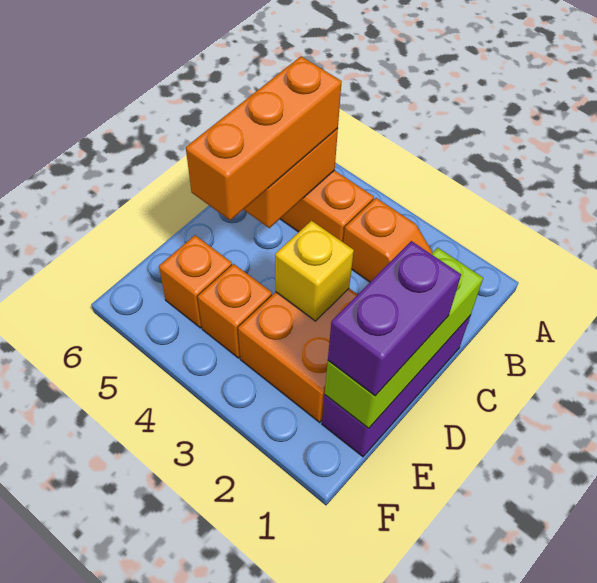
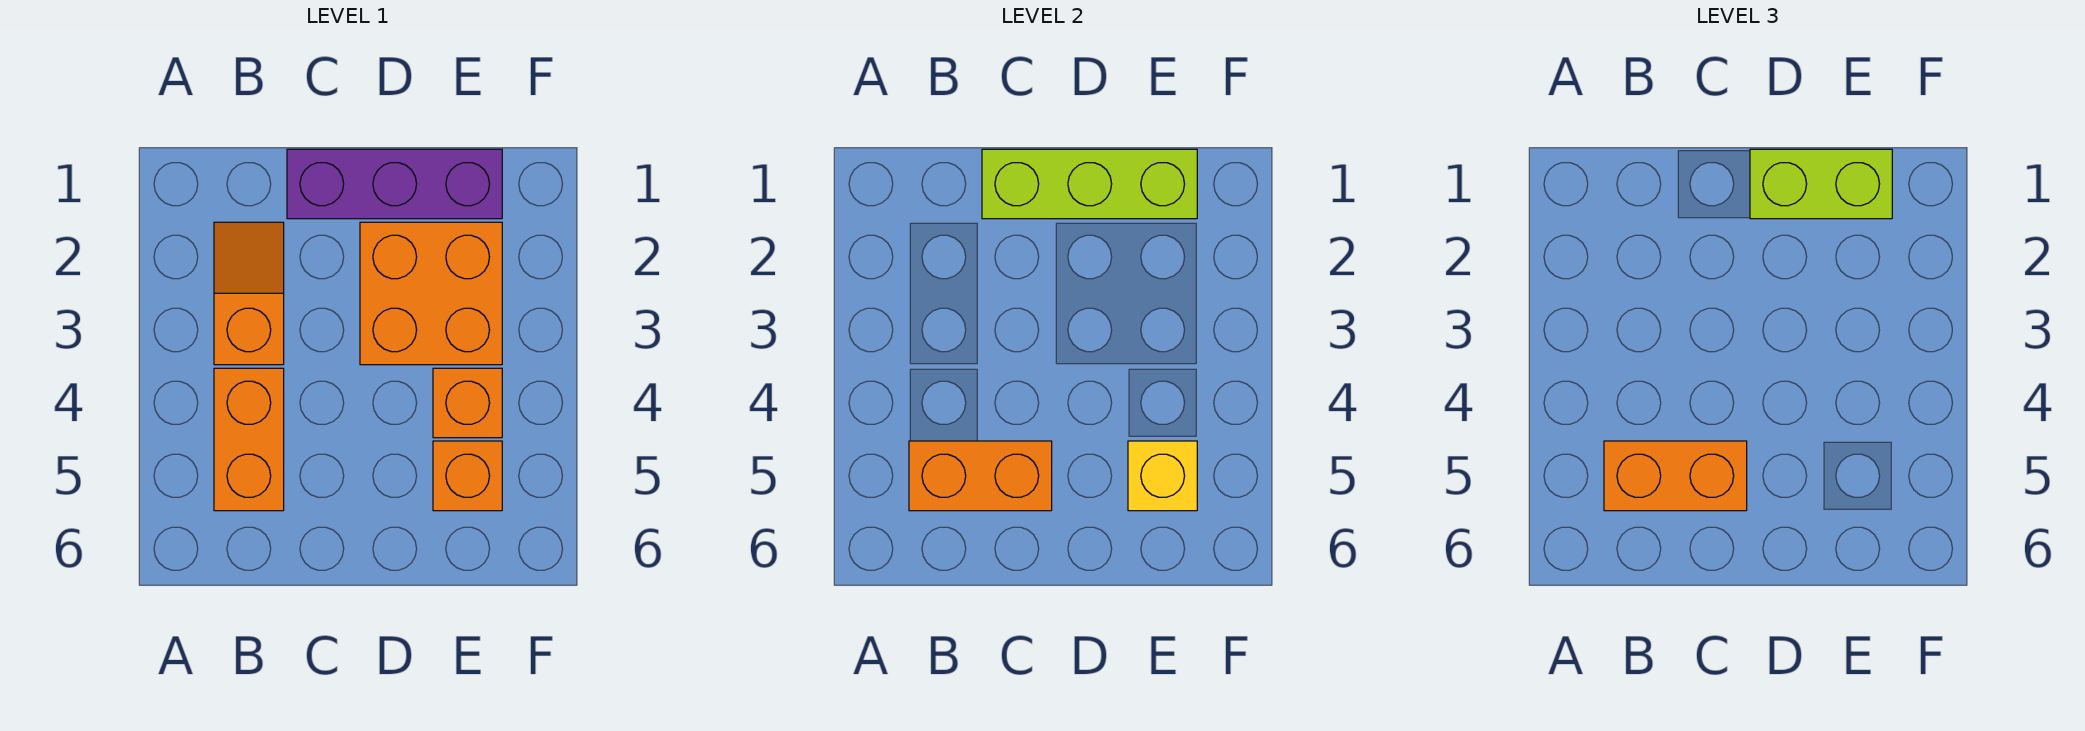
orange brick B5:D5 level 3 -> orange brick B5:C5 level 3
purple brick D1:E1 level 3 -> lime brick D1:E1 level 3
yellow brick D3 level 2 -> yellow brick E5 level 2

